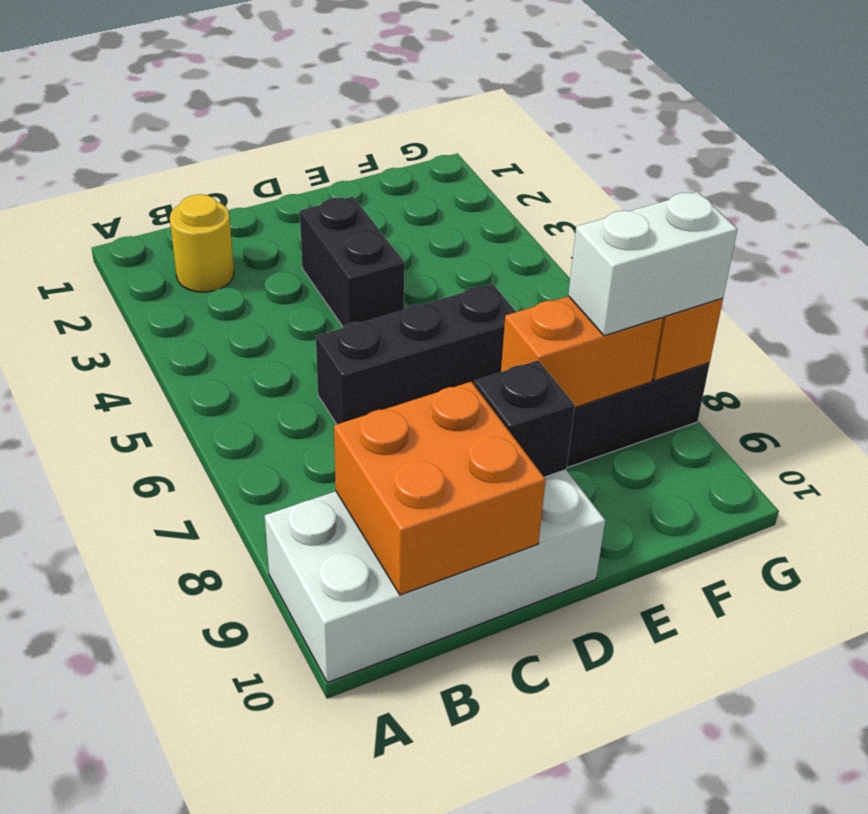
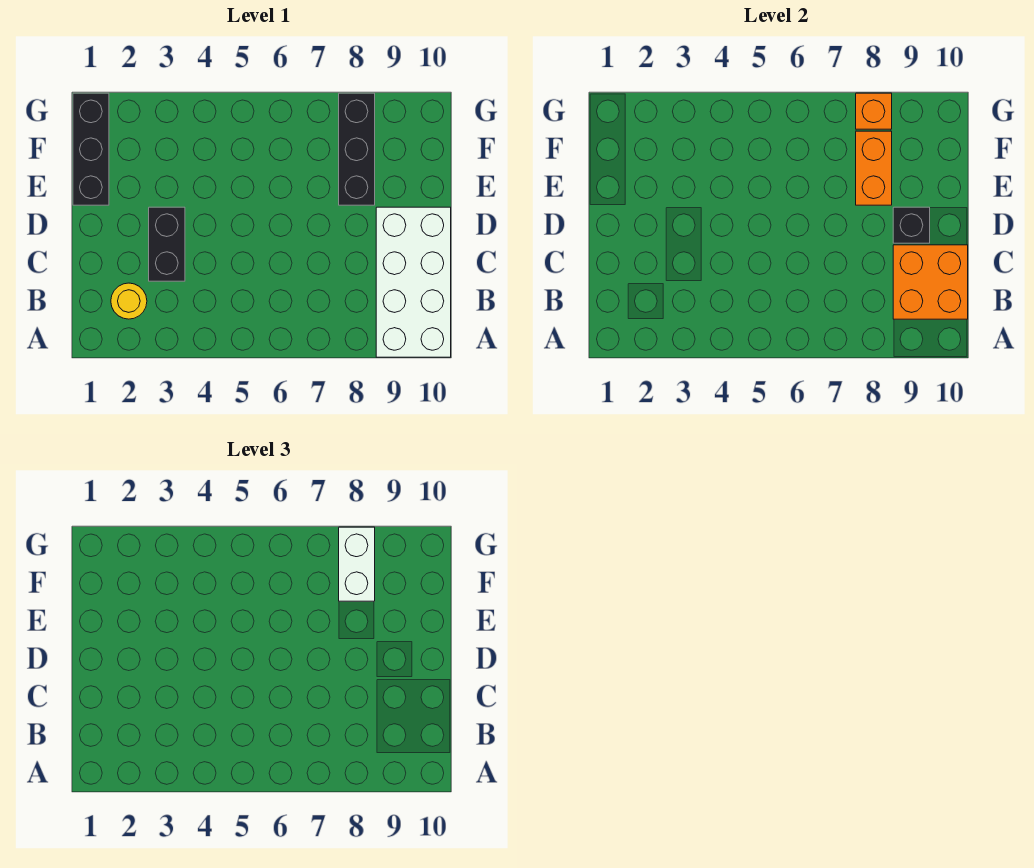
black brick C6:E6 level 1 -> black brick E1:G1 level 1
black brick D3:D4 level 1 -> black brick C3:D3 level 1

